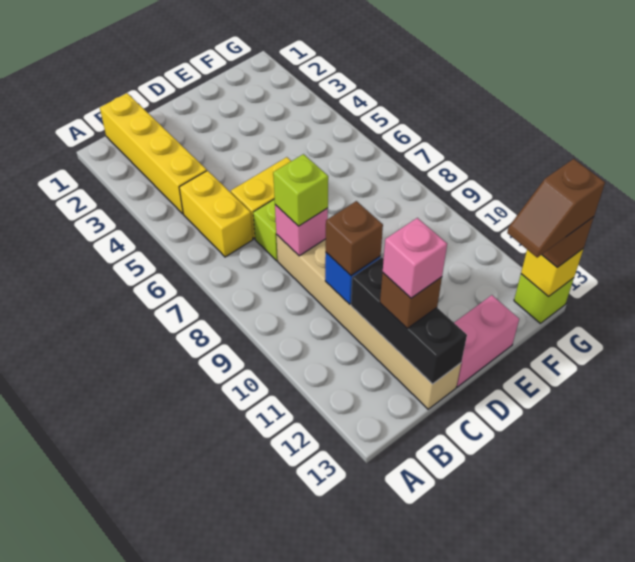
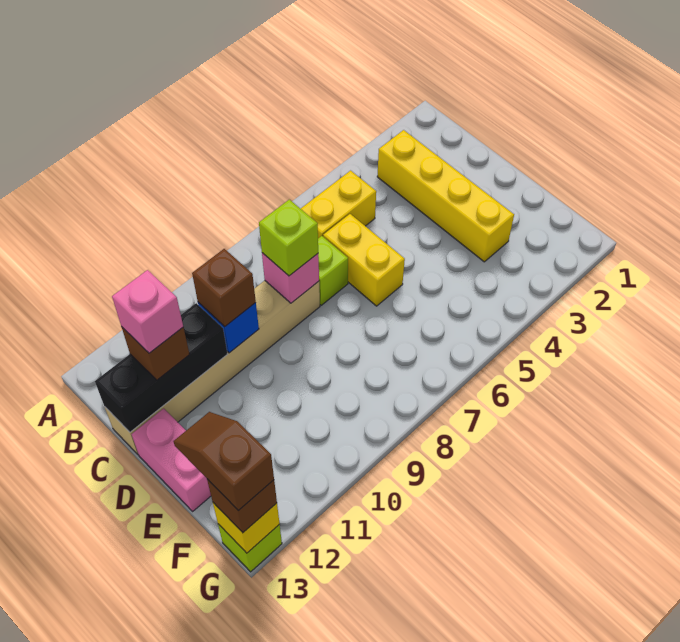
yellow brick B1:B4 level 1 -> yellow brick B3:E3 level 1

